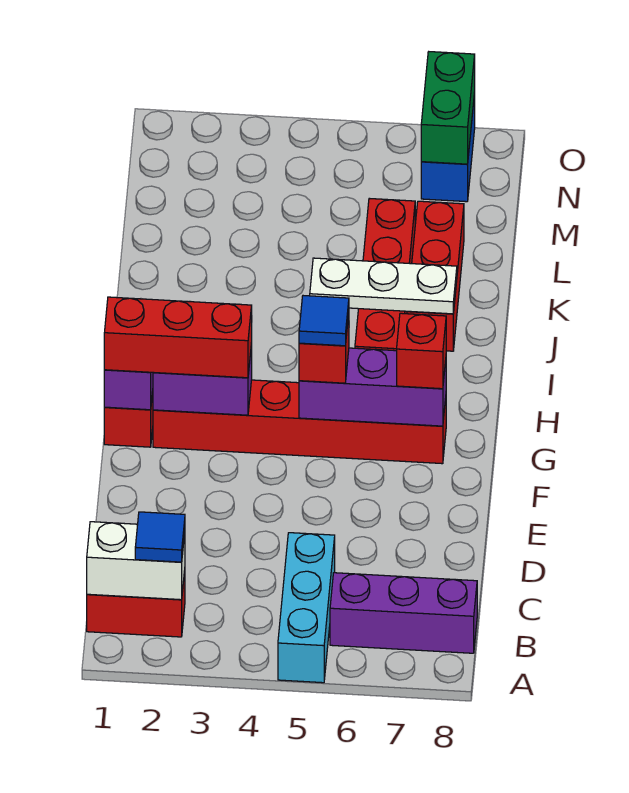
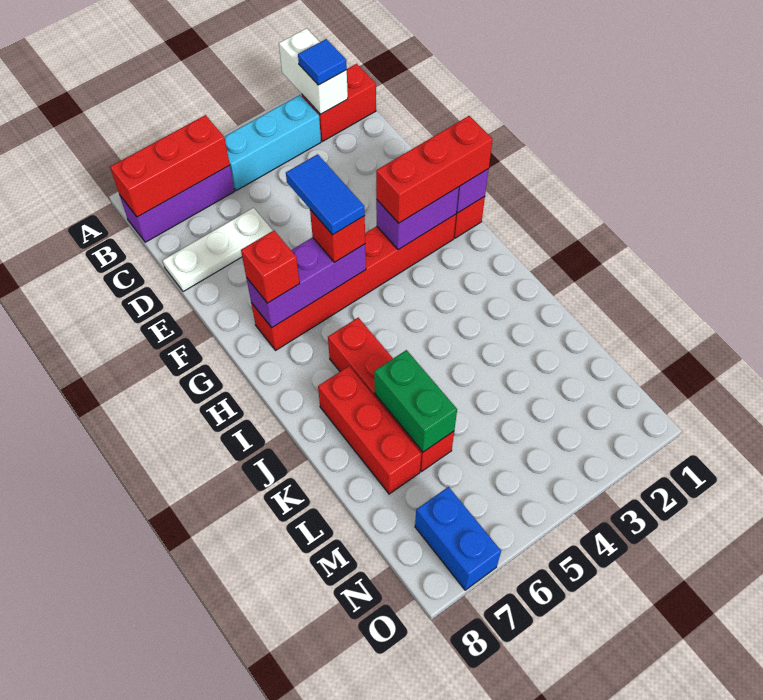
cyan brick A5:C5 level 1 -> cyan brick B3:B5 level 1
white brick B1:B2 level 2 -> white brick A2:B2 level 2
none -> red brick B6:B8 level 2
blue tile G5 level 4 -> blue tile F5:G5 level 4
white plate J5:J7 level 2 -> white plate D6:D8 level 1
green brick N7:O7 level 2 -> green brick K6:L6 level 2

